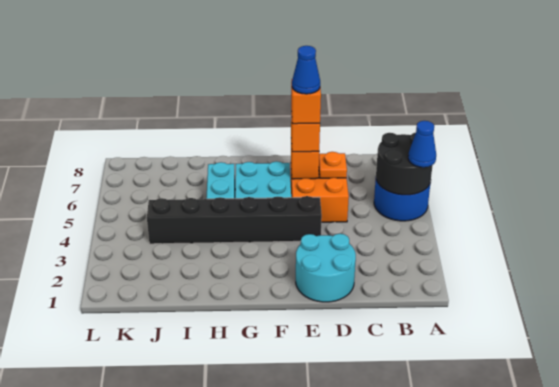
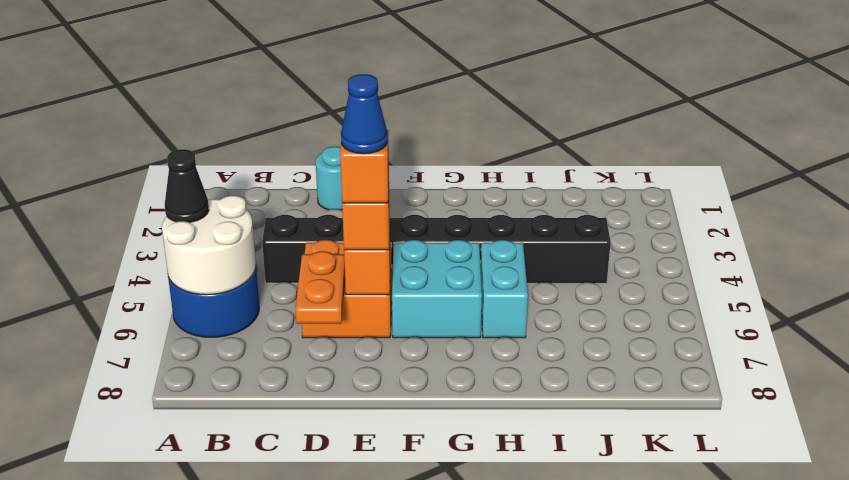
black round brick A5:B6 level 2 -> white round brick A5:B6 level 2
blue cone A5 level 3 -> black cone A5 level 3
cyan round brick D1:E2 level 1 -> cyan round brick D1 level 1
orange plate D6 level 2 -> orange plate D6:D7 level 2
black brick E4:J4 level 1 -> black brick C4:J4 level 1

